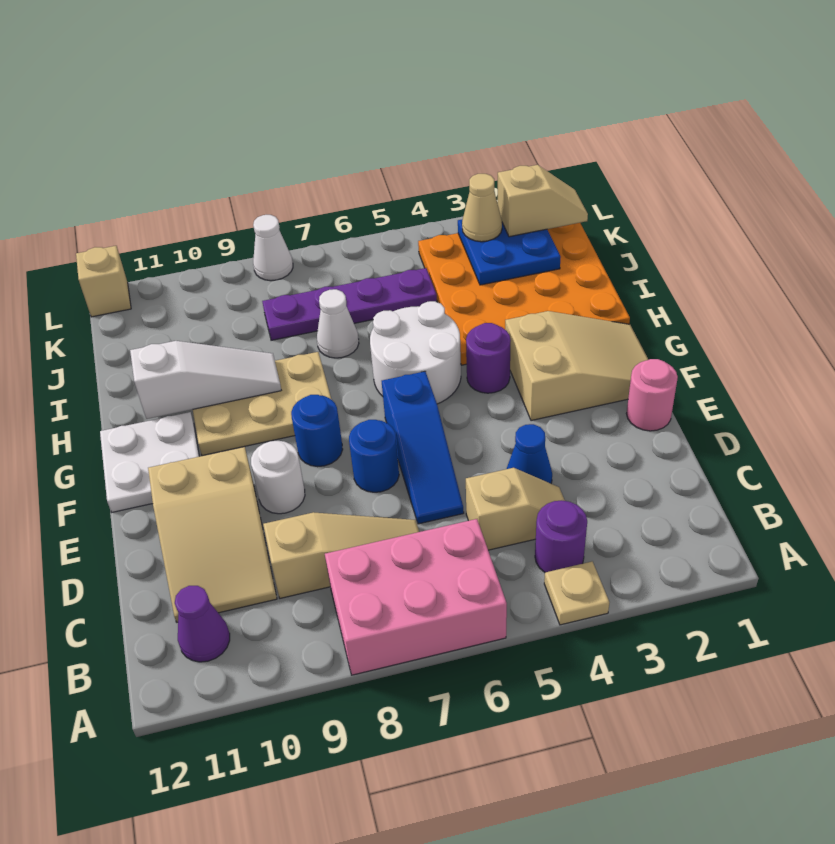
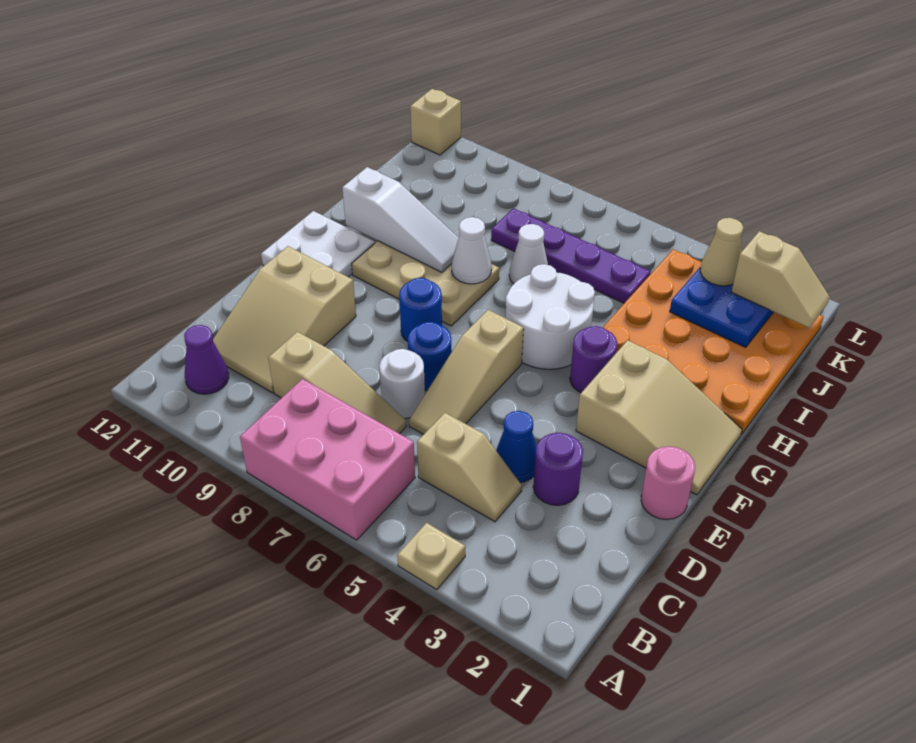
purple round brick B4 level 1 -> purple round brick D3 level 1
blue slope D6:F6 level 1 top F -> tan slope D6:F6 level 1 top F
white round brick E9 level 1 -> white round brick D7 level 1
white cone L8 level 1 -> white cone H8 level 2

